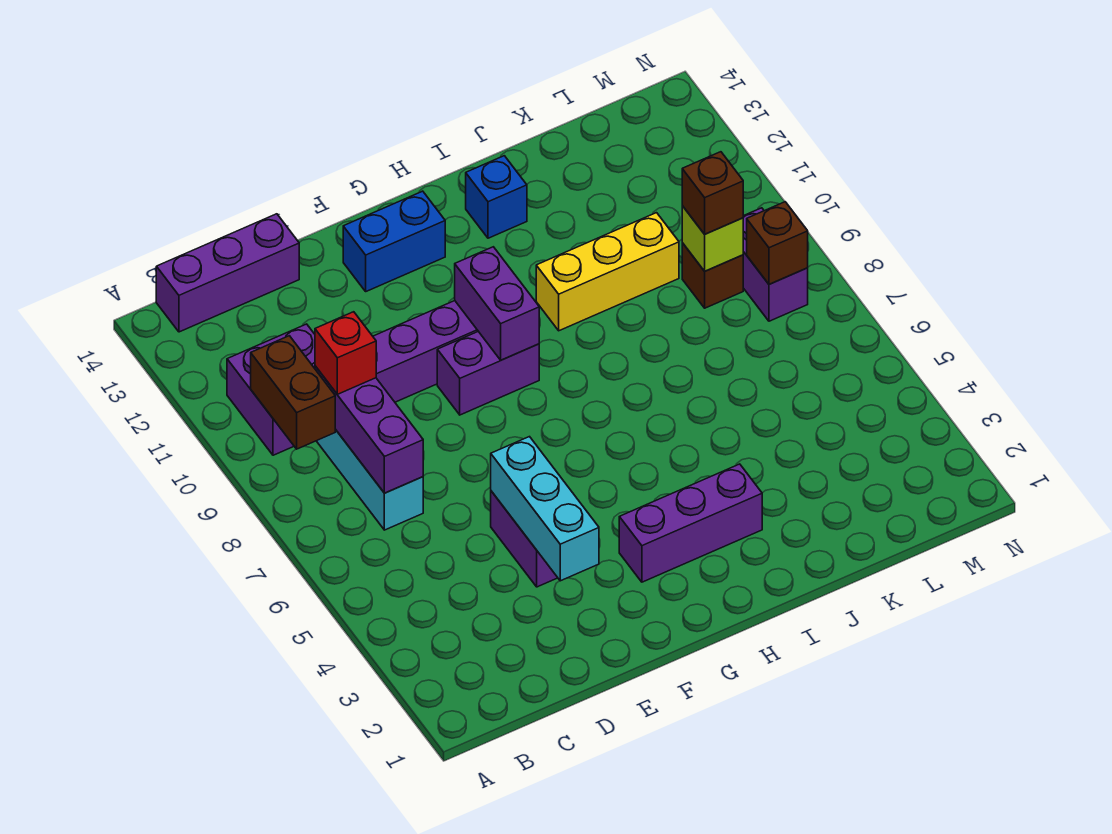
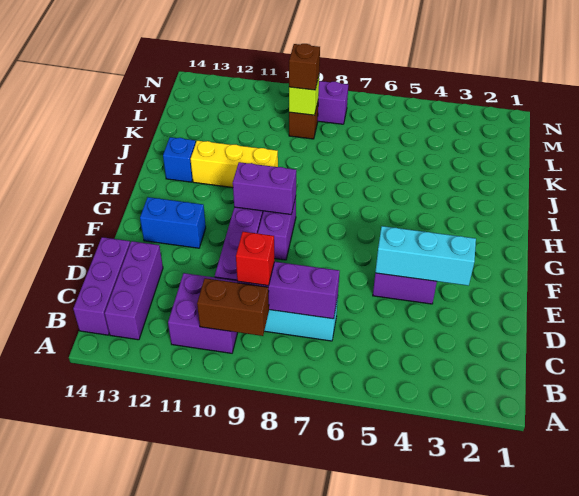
blue brick F13:G13 level 1 -> blue brick F12:F13 level 1
purple brick G3:I3 level 1 -> purple brick B13:D13 level 1
yellow brick I10:K10 level 1 -> yellow brick I10:I12 level 1
brown brick M8 level 2 -> none

